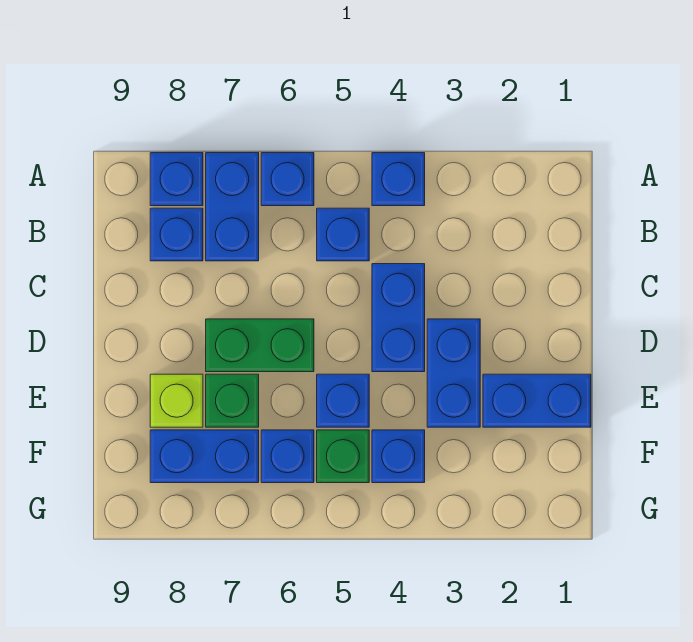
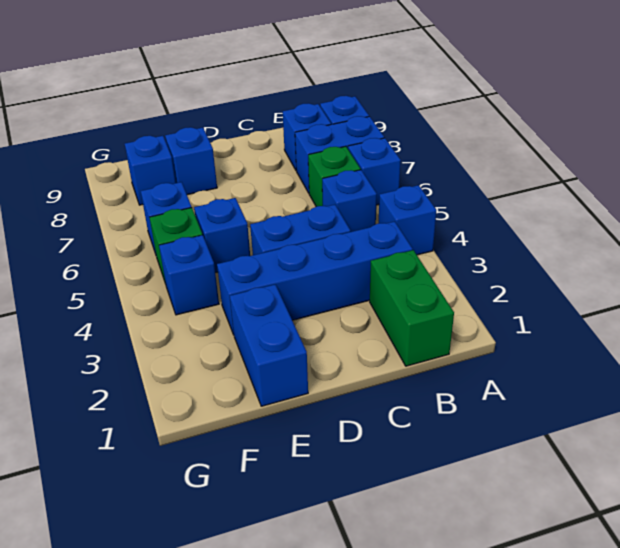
blue brick D3:E3 level 1 -> blue brick B3:E3 level 1
green brick D6:D7 level 1 -> green brick B1:B2 level 1
green brick E7 level 1 -> green brick B6 level 1
lime brick E8 level 1 -> blue brick E8 level 1
blue brick F7:F8 level 1 -> blue brick F8 level 1

